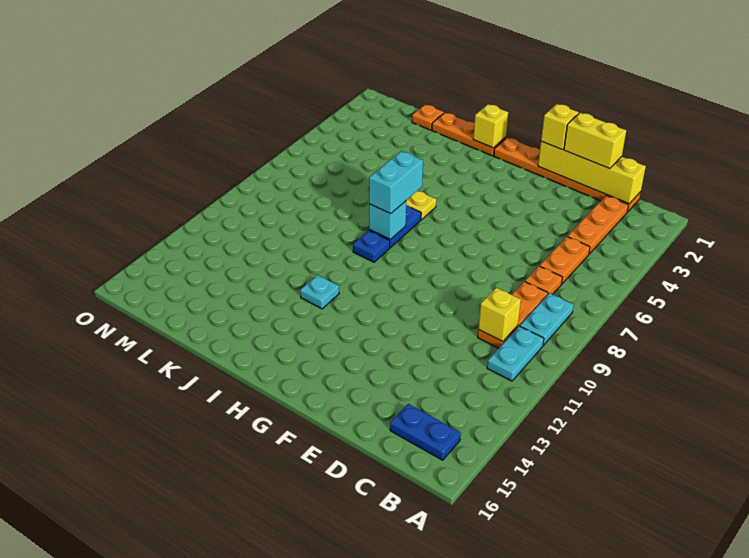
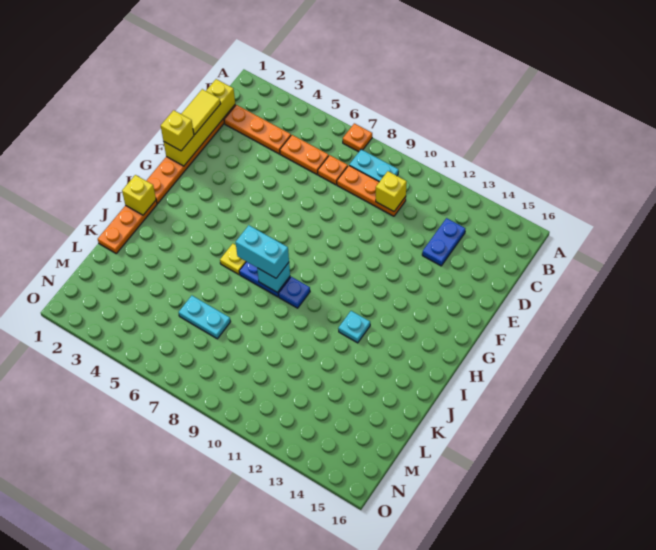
cyan plate B10:B11 level 1 -> cyan plate L6:L7 level 1
blue plate B15:C15 level 1 -> blue plate C13:D13 level 1
yellow brick D1:E1 level 3 -> yellow tile D1:E1 level 3
orange plate L1 level 1 -> orange plate A7 level 1

